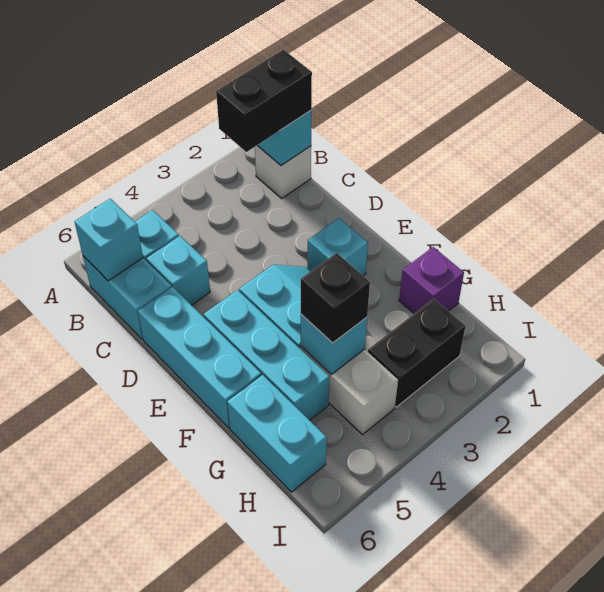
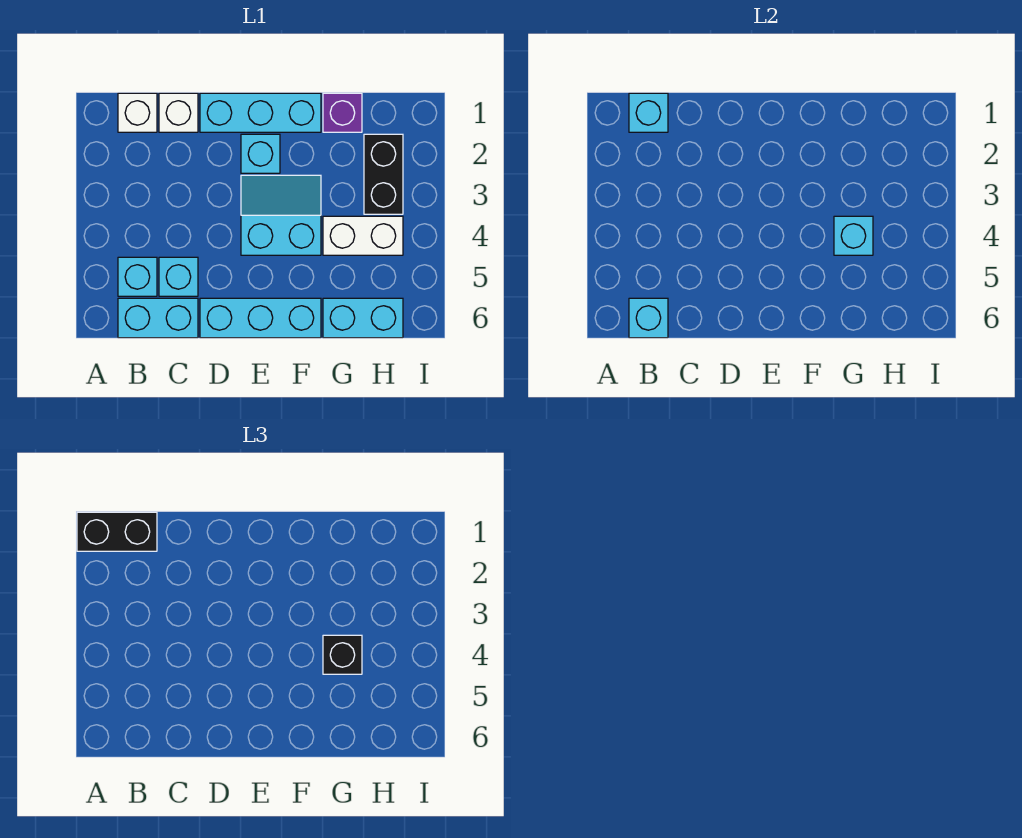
black brick B1:B2 level 3 -> black brick A1:B1 level 3
none -> white brick C1 level 1
cyan brick E5:G5 level 1 -> cyan brick D1:F1 level 1

